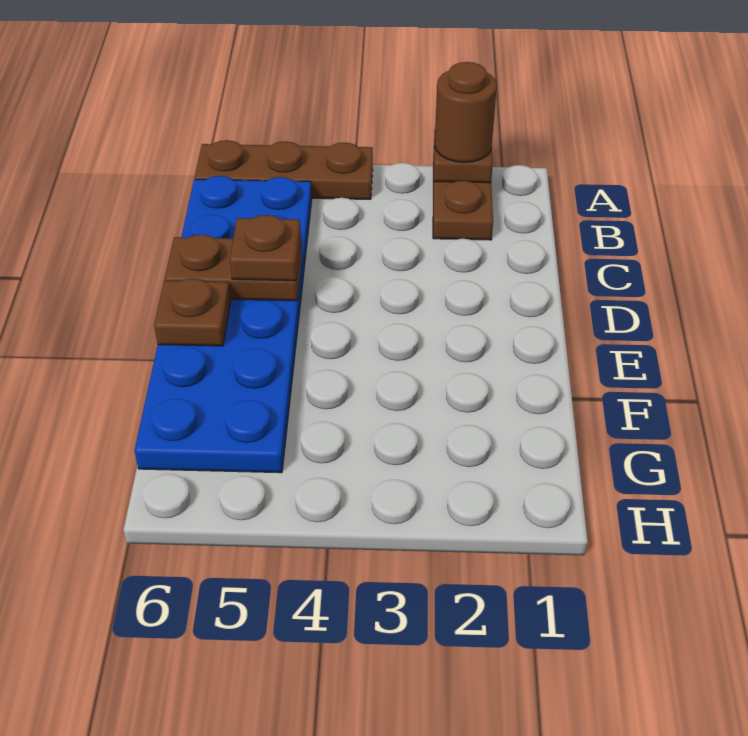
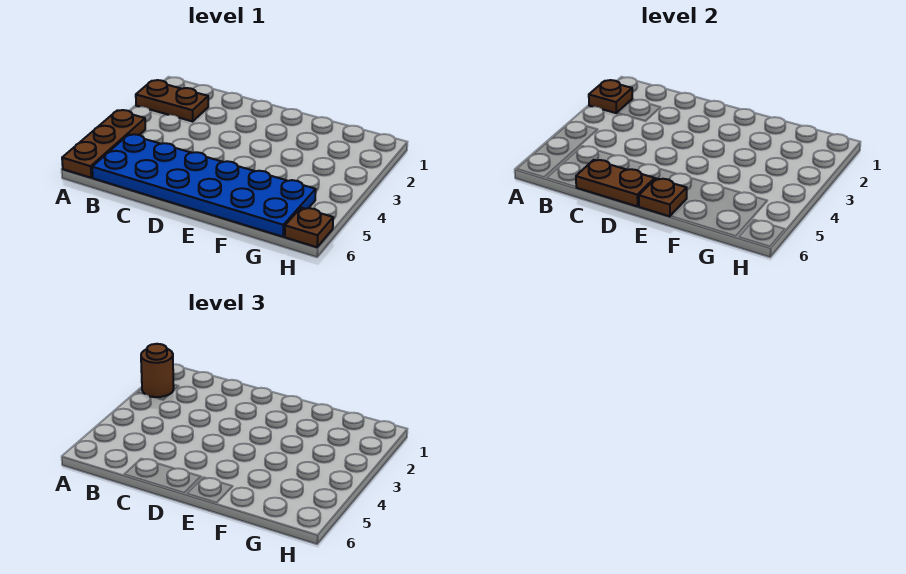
brown plate D5:D6 level 2 -> brown plate C6:D6 level 2
brown plate D5 level 3 -> brown plate H6 level 1

